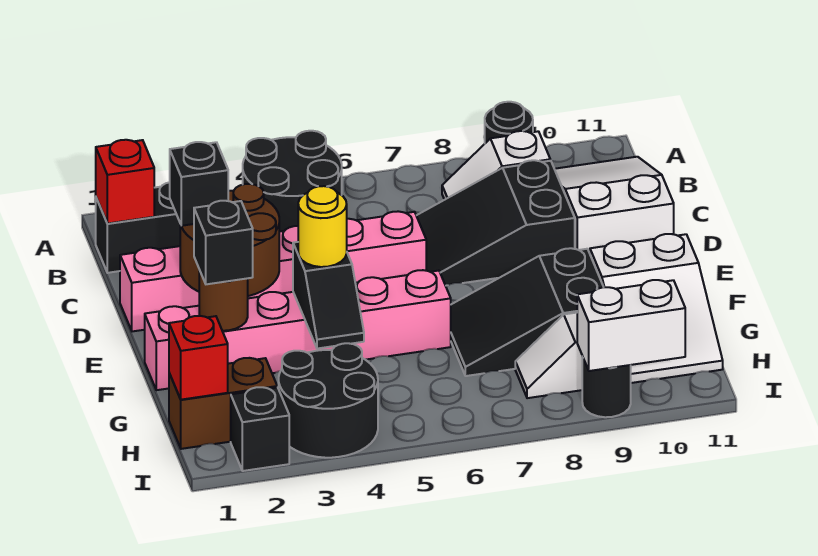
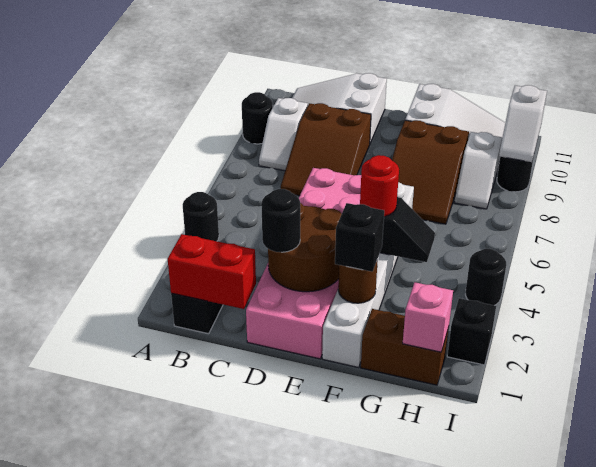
black round brick A4:B5 level 1 -> black round brick A4 level 1
red brick B1 level 2 -> red brick B1:C1 level 2
black slope C7:D9 level 1 top 9 -> brown slope C7:D9 level 1 top 9
pink brick D1:D6 level 1 -> pink brick D1:E6 level 1
black brick D2 level 3 -> black round brick D2 level 3
pink brick F1:F6 level 1 -> white brick F1:F6 level 1
yellow round brick F4 level 3 -> red round brick F4 level 3
black slope F7:G9 level 1 top 9 -> brown slope F7:G9 level 1 top 9
brown brick H1:H2 level 1 -> brown brick G1:H1 level 1
red brick H1 level 2 -> pink brick H1 level 2
black round brick H3:I4 level 1 -> black round brick I4 level 1
white brick I9:I10 level 2 -> white slope I9:I10 level 2 top 10

